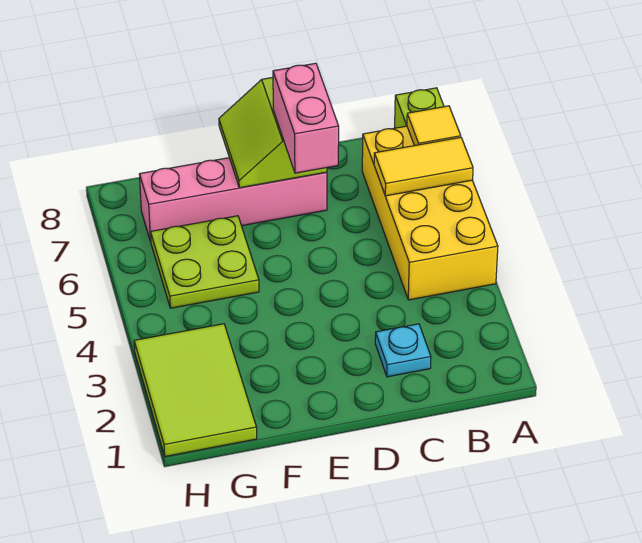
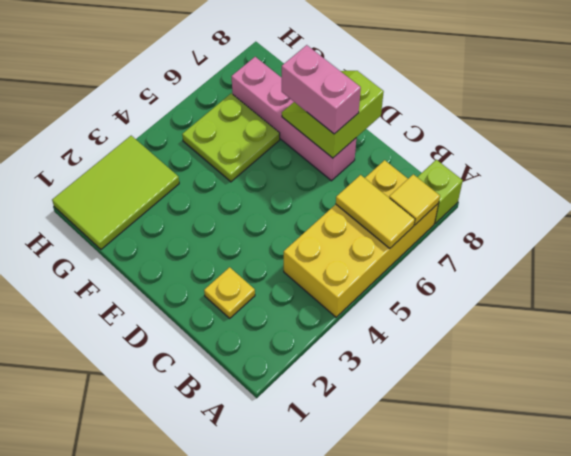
cyan plate C2 level 1 -> yellow plate C2 level 1
pink brick D6:D7 level 3 -> pink brick D7:E7 level 3

